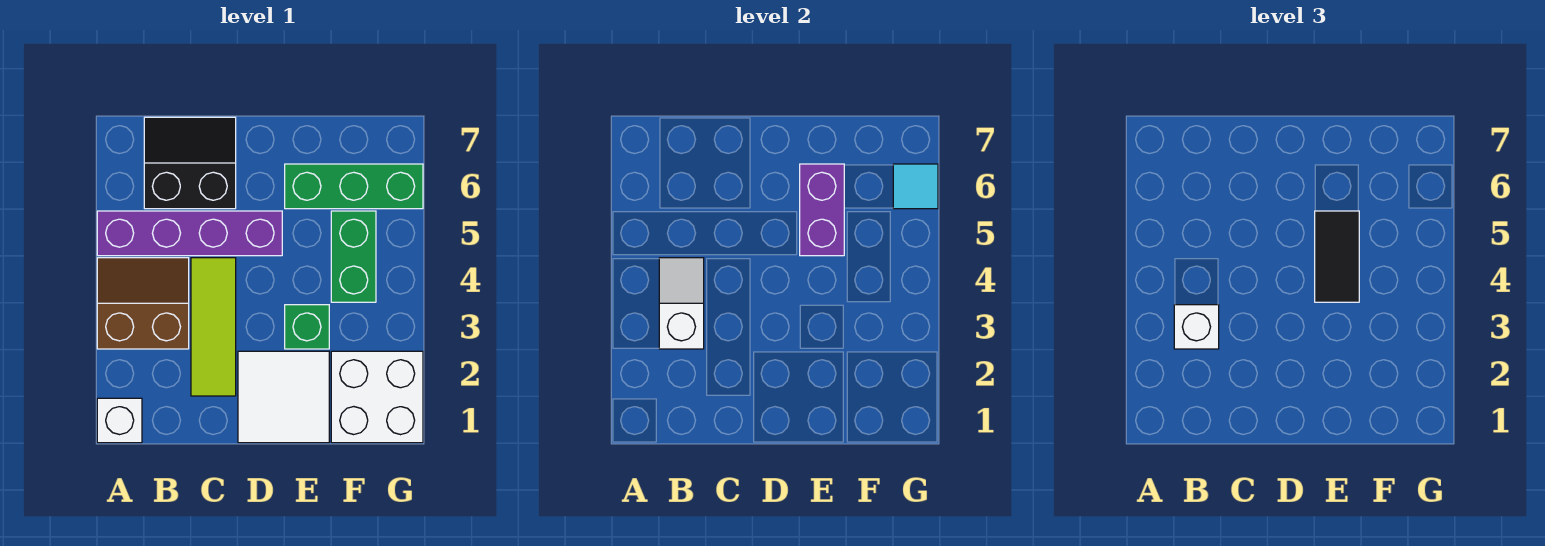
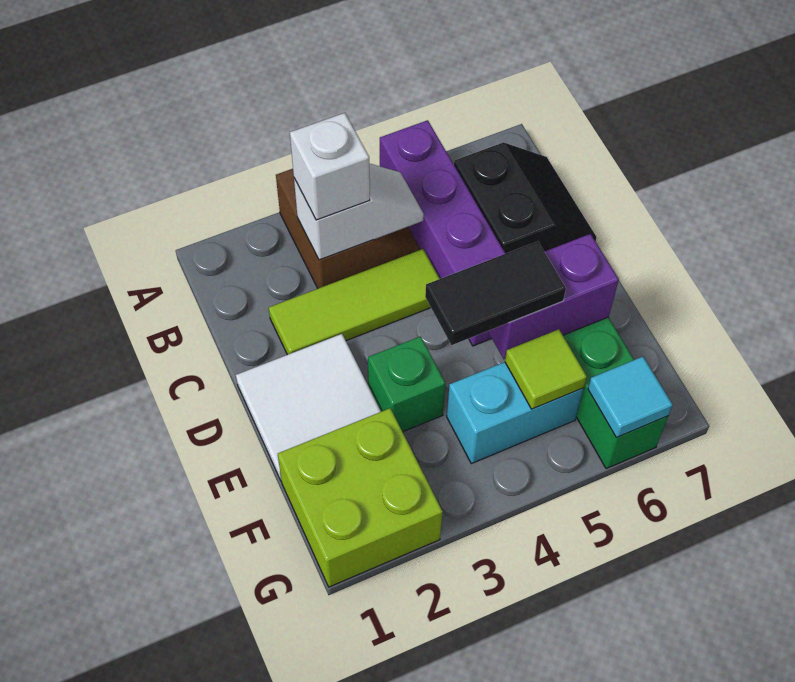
white brick A1 level 1 -> none
white brick F1:G2 level 1 -> lime brick F1:G2 level 1
green brick F4:F5 level 1 -> cyan brick F4:F5 level 1
none -> lime tile F5 level 2

